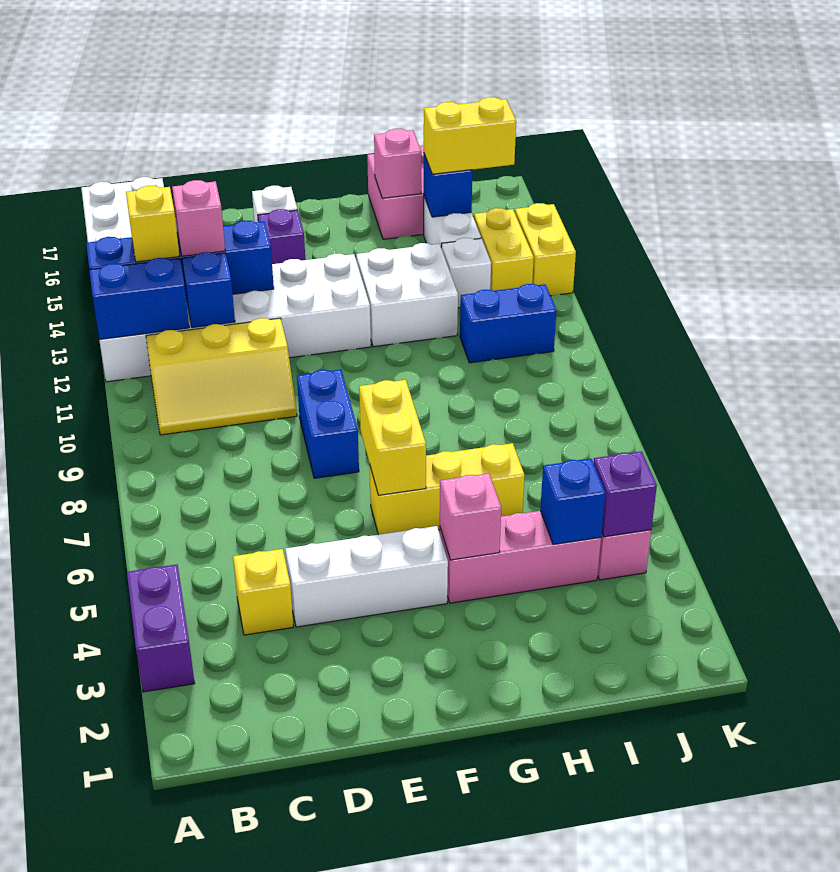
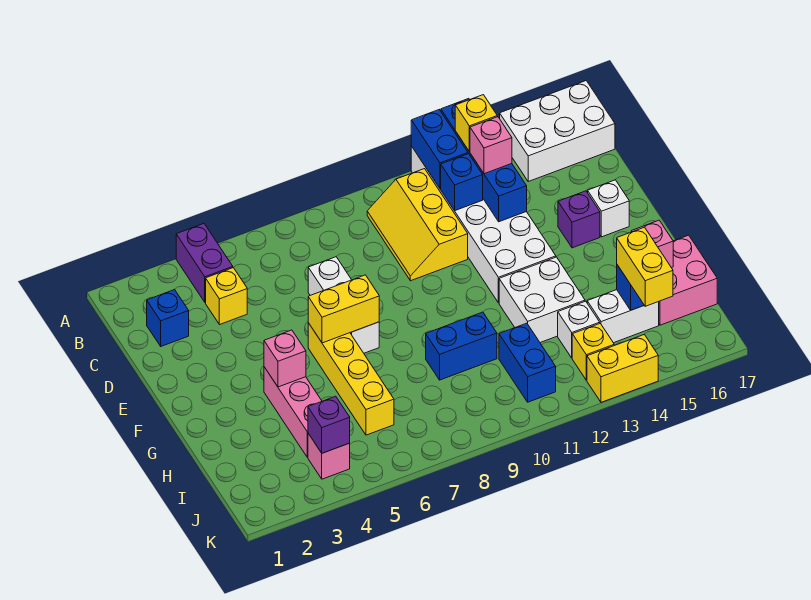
purple brick A3:A4 level 1 -> purple brick A4:B4 level 1
white brick D4:F4 level 1 -> white brick D7:F7 level 1
blue brick E8:E9 level 1 -> blue brick H9:H10 level 1
yellow brick F6:H6 level 1 -> yellow brick F6:I6 level 1
blue brick I4 level 2 -> blue brick C2 level 1
yellow brick J13:J14 level 1 -> yellow brick J13 level 1

